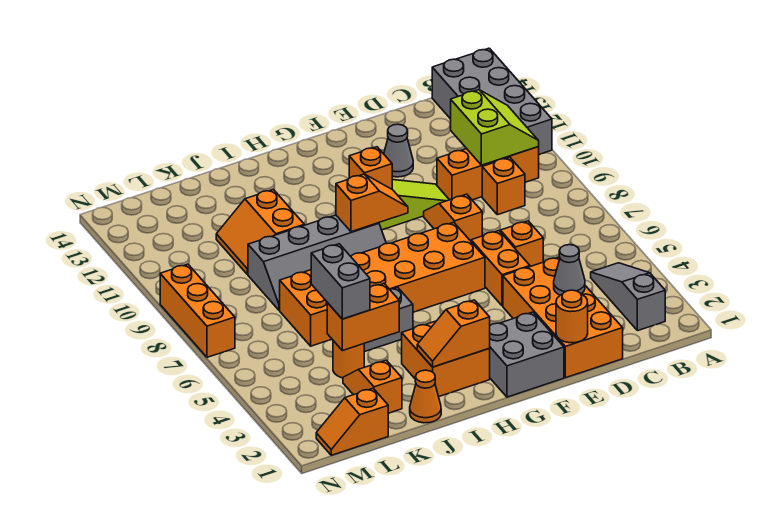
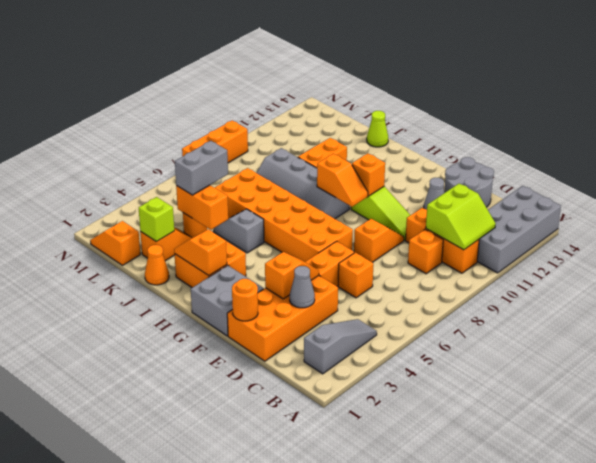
none -> grey round brick D13:E14 level 1
none -> orange slope E3:E4 level 2 top 3
none -> lime cone J14 level 1
none -> lime brick K2 level 2

